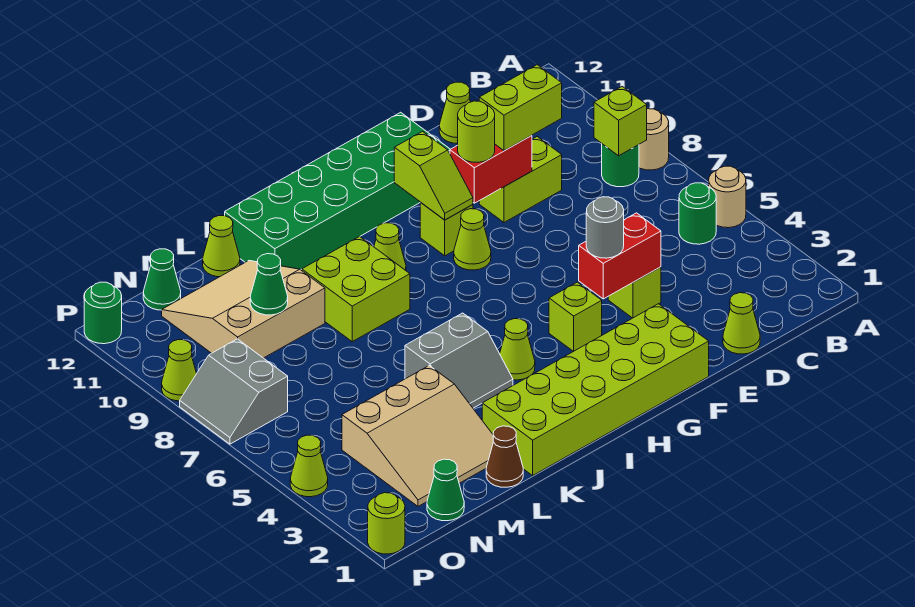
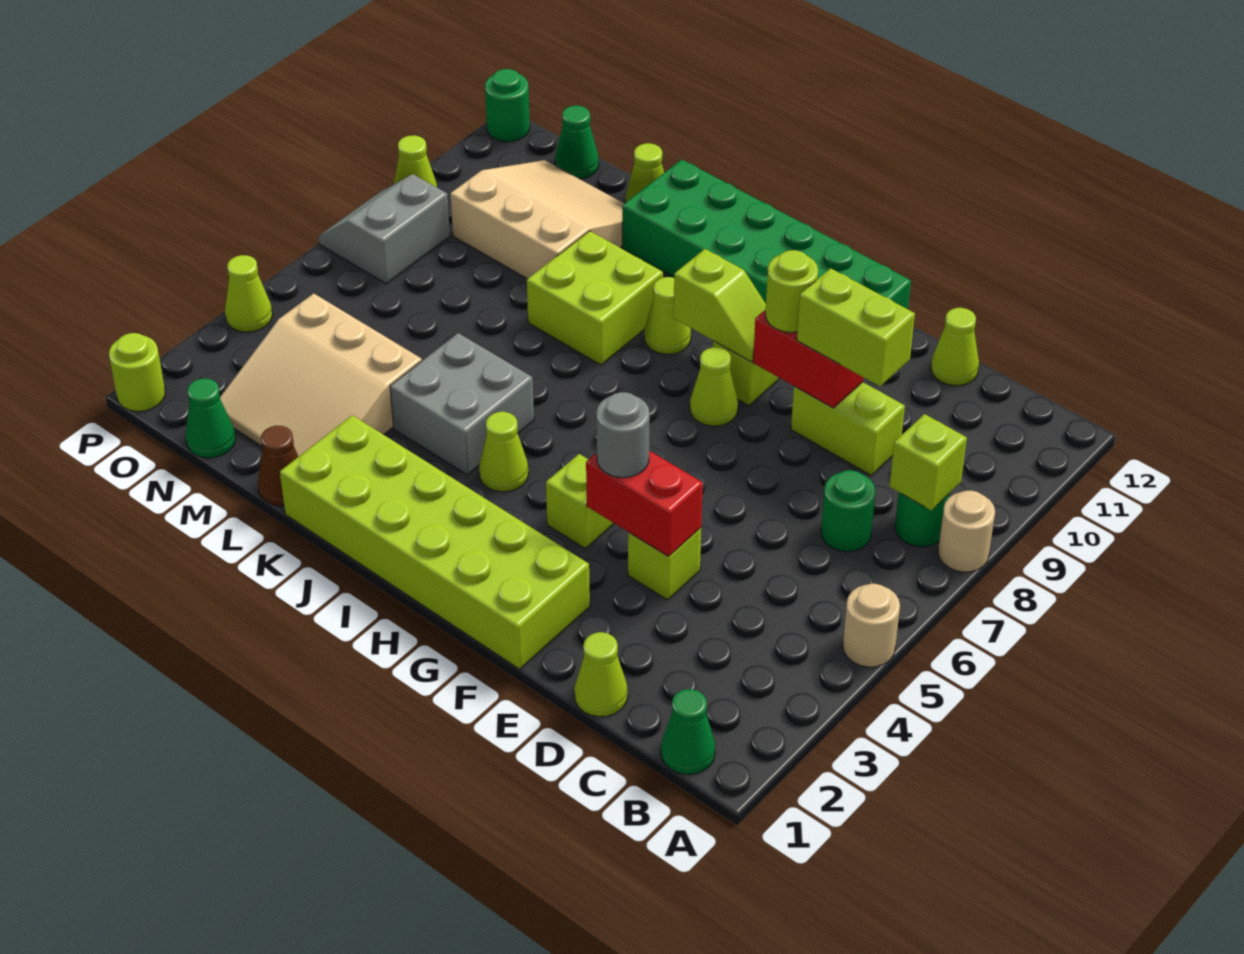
green round brick B5 level 1 -> green round brick C7 level 1
lime slope G9:G10 level 2 top 10 -> lime slope G9:H9 level 2 top H
grey slope J4:K5 level 1 top 5 -> grey brick J4:K5 level 1
green cone M9 level 2 -> green cone B1 level 1

